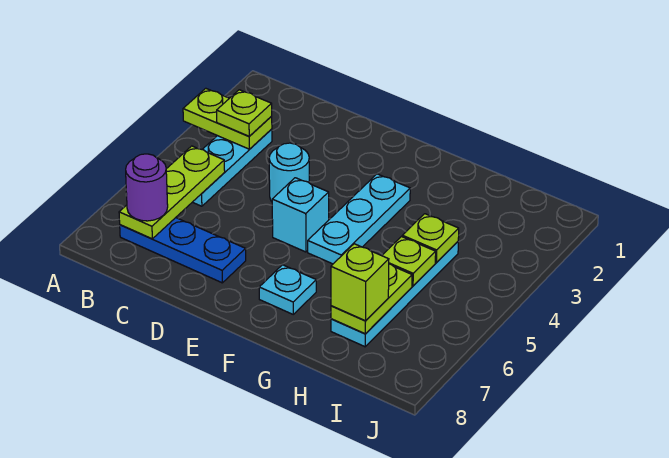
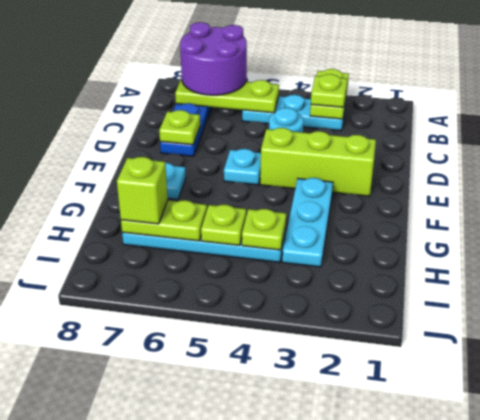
purple round brick B7 level 3 -> purple round brick A6:B7 level 3
none -> lime plate D7 level 2
none -> lime brick E2:E4 level 1
cyan brick E5 level 1 -> cyan plate E5 level 1
cyan plate F3:F5 level 1 -> cyan plate F3:H3 level 1

